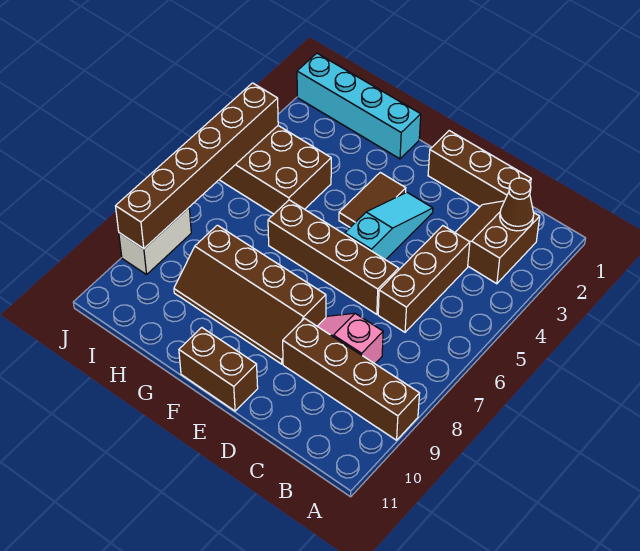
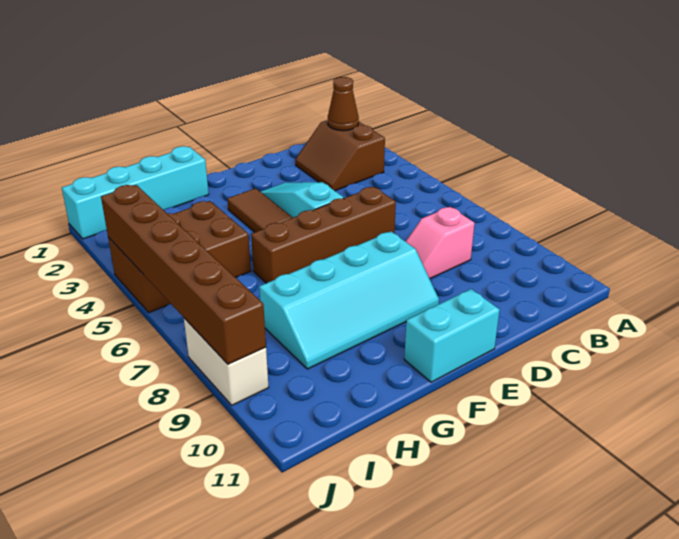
brown brick A9:D9 level 1 -> none
brown brick C1:E1 level 1 -> none
brown brick C4:C6 level 1 -> none
brown slope E8:H9 level 1 top 8 -> cyan slope E8:H9 level 1 top 8
brown brick E11:F11 level 1 -> cyan brick E11:F11 level 1

